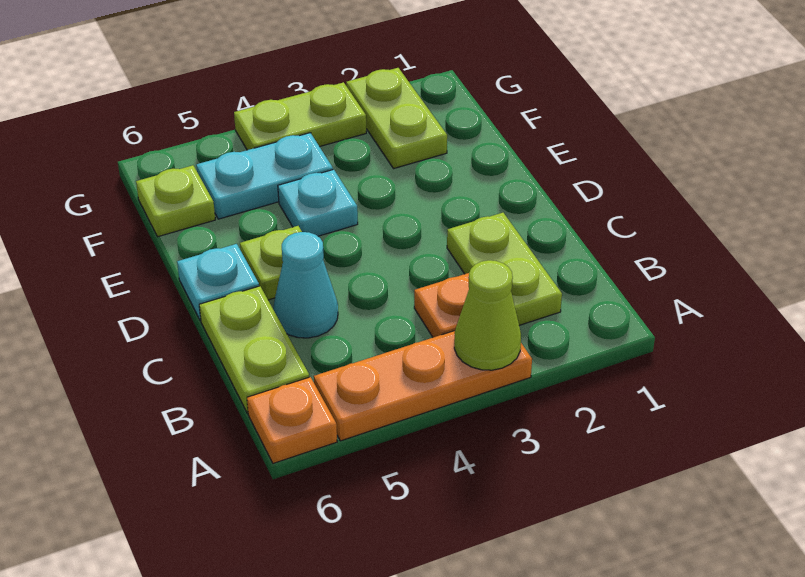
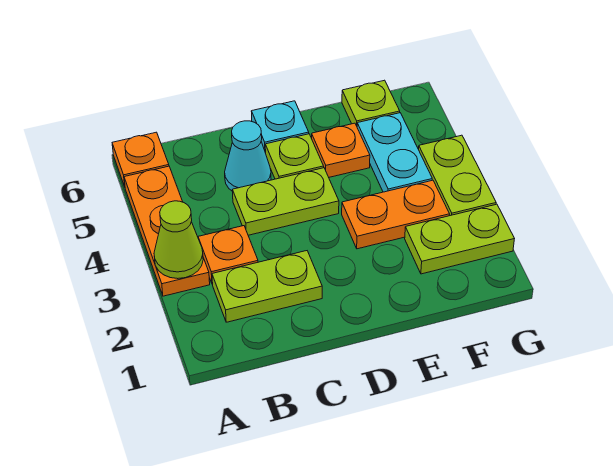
lime plate B6:C6 level 1 -> lime plate C4:D4 level 1
none -> orange plate E3:F3 level 1
cyan plate E4 level 1 -> none
none -> orange plate E5 level 1

